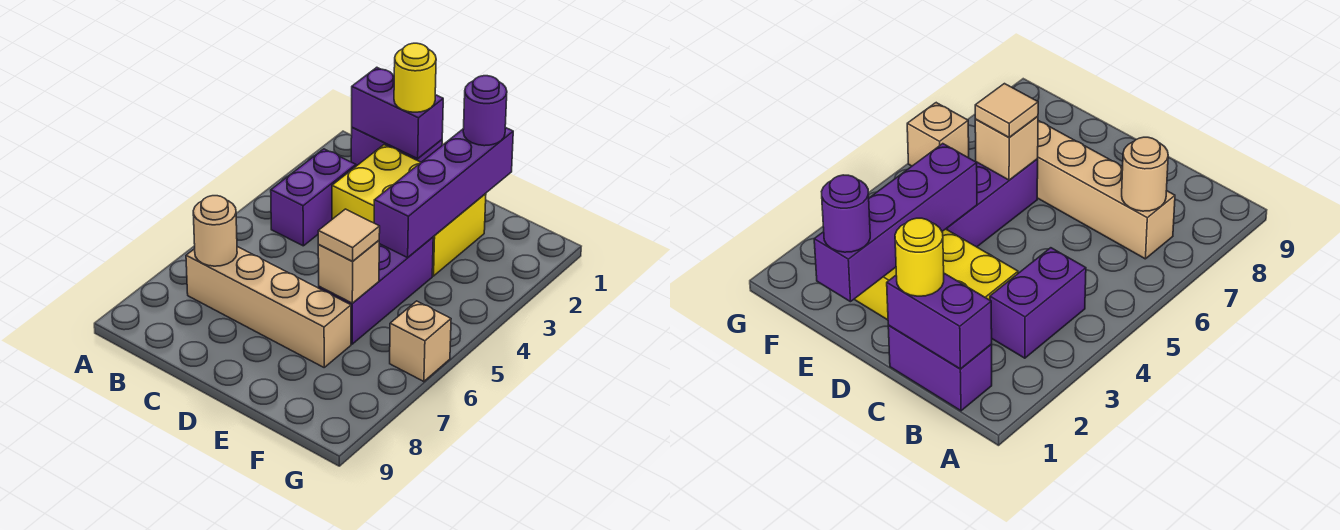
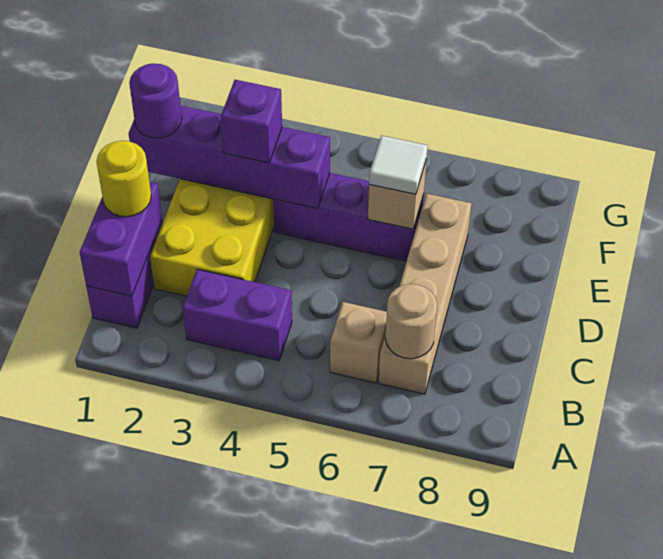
none -> purple brick E3 level 3
tan tile E6 level 3 -> white tile E6 level 3
tan brick G6 level 1 -> tan brick B6 level 1

